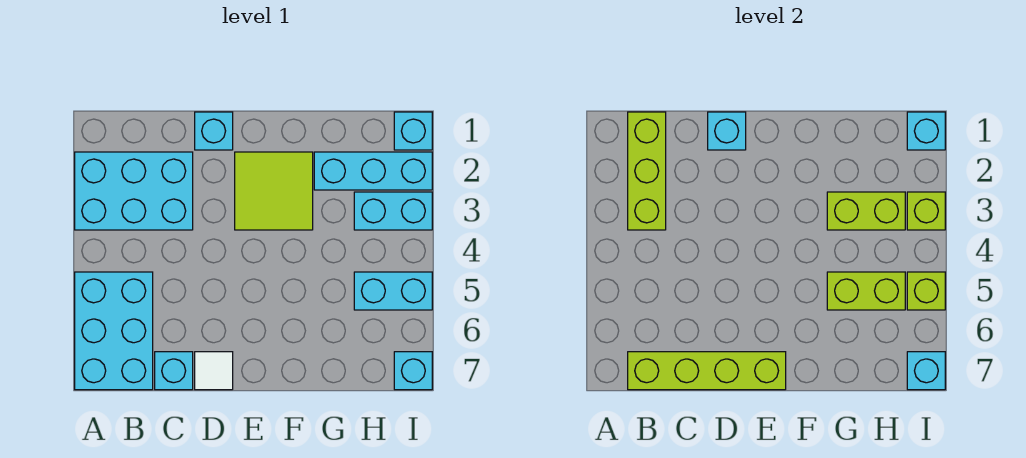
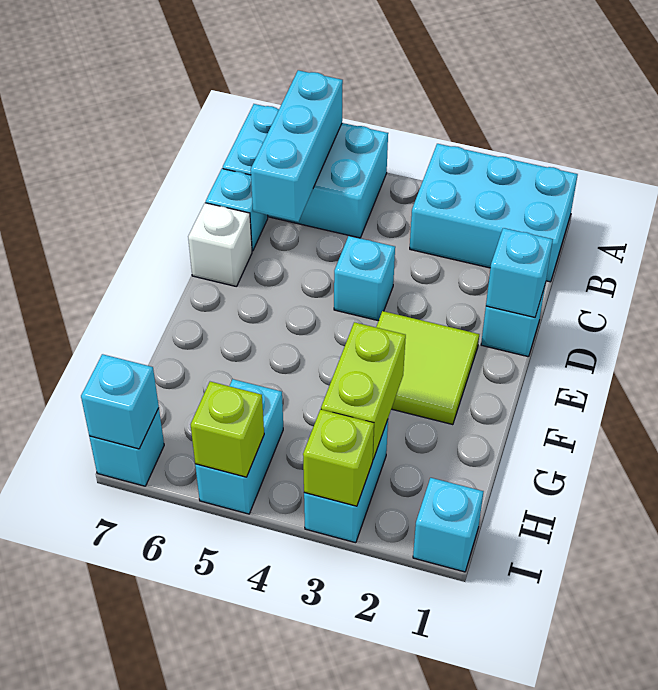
cyan brick A2:C3 level 1 -> cyan brick A1:B3 level 1
lime brick B1:B3 level 2 -> none
lime brick B7:E7 level 2 -> none
white tile D7 level 1 -> white brick D7 level 1
cyan brick G2:I2 level 1 -> cyan brick A6:C6 level 2
lime brick G5:H5 level 2 -> none
cyan brick I1 level 2 -> cyan brick D4 level 1

